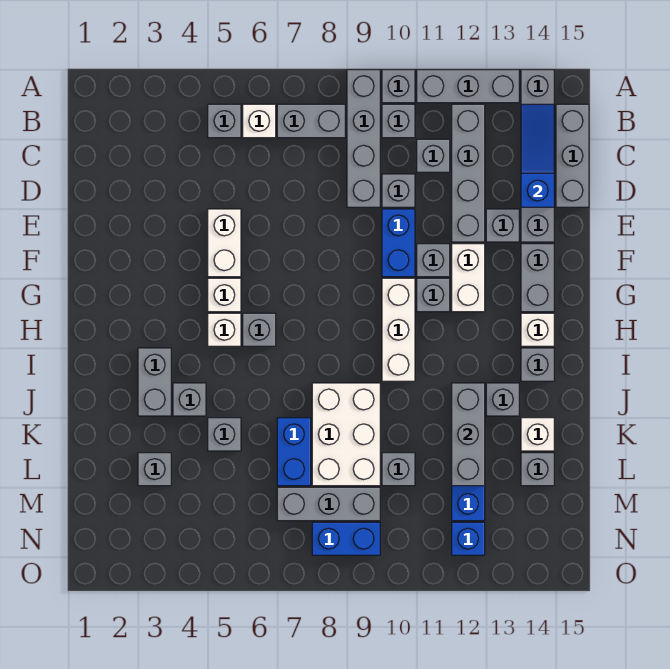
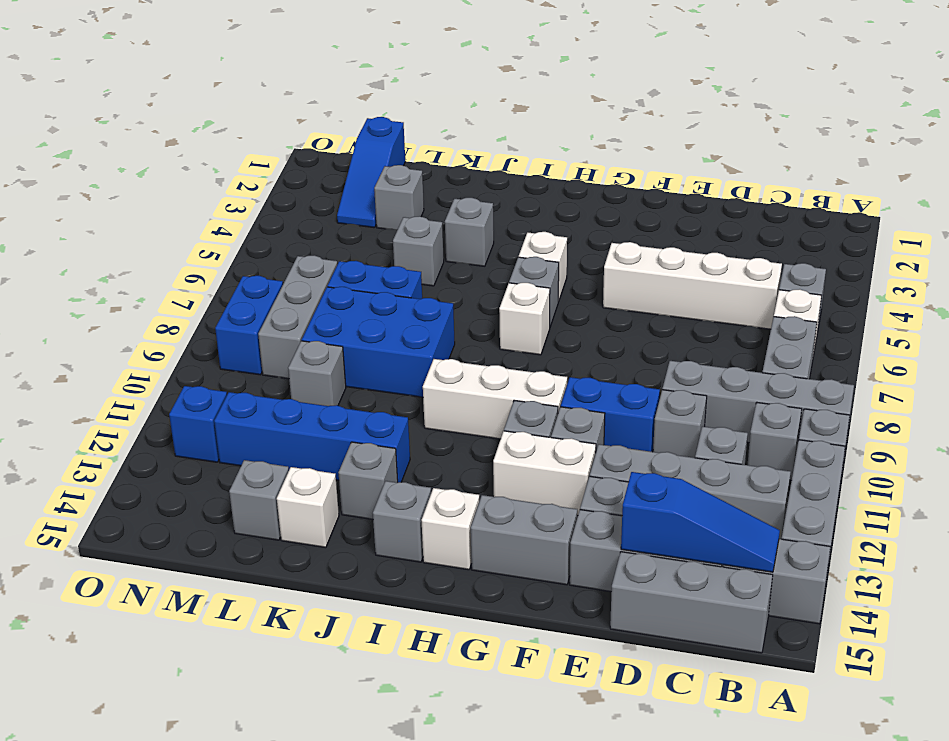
white brick E5:F5 level 1 -> white brick C5:F5 level 1
white brick G5 level 1 -> white brick H7 level 1
grey brick I3:J3 level 1 -> none
white brick J8:L9 level 1 -> blue brick J8:L9 level 1
grey brick J12:L12 level 2 -> none
none -> blue slope M1:M3 level 1 top 1

